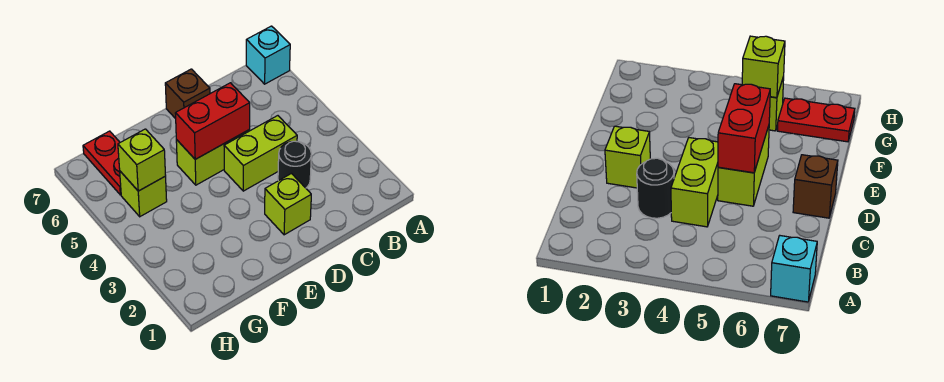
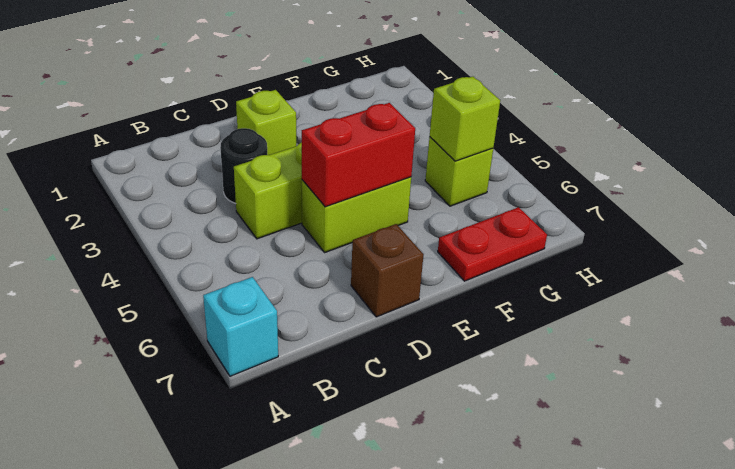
red plate G6:G7 level 1 -> red plate F7:G7 level 1

